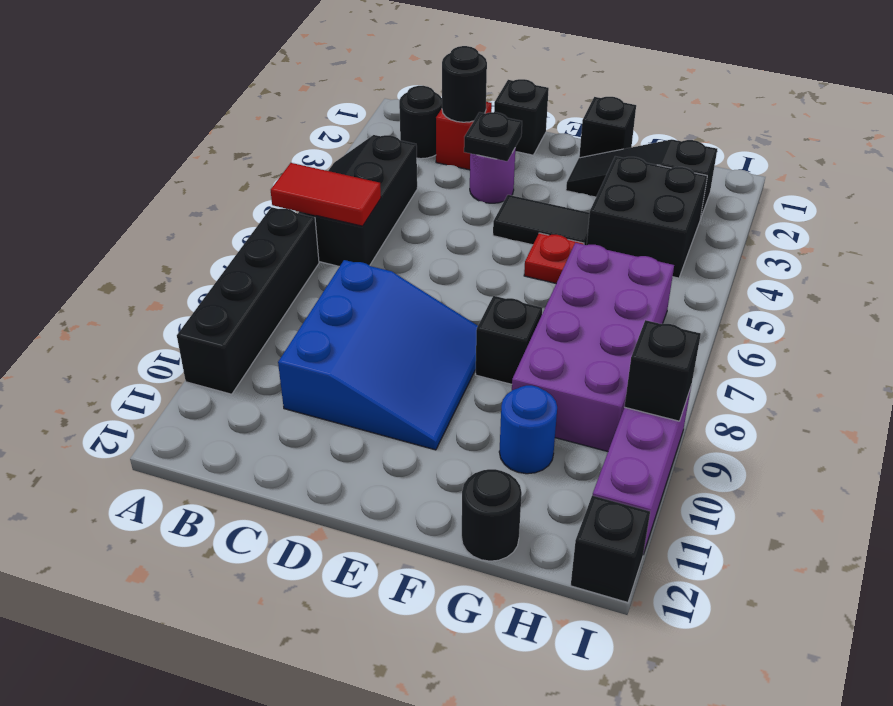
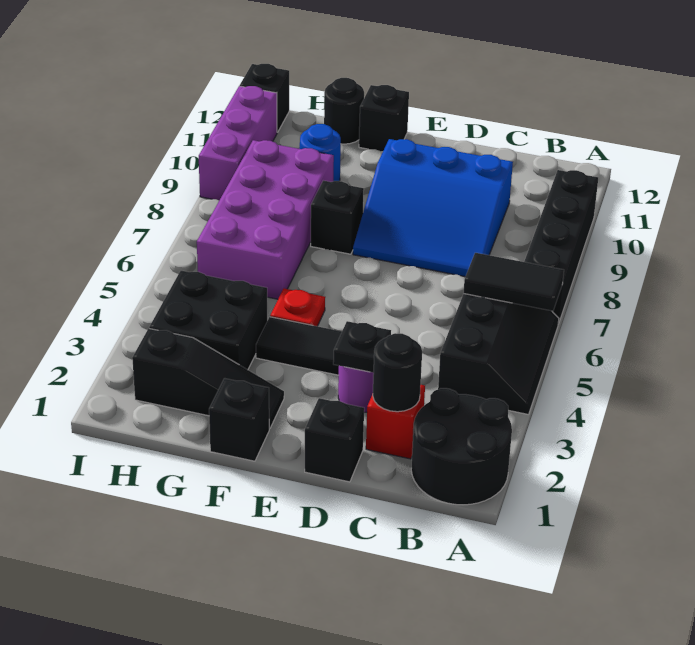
red tile A6:B6 level 2 -> black tile A6:B6 level 2
black round brick B2 level 1 -> black round brick A1:B2 level 1
blue slope C8:E10 level 1 top C -> blue slope C8:E10 level 1 top 10
black brick I9 level 2 -> black brick F12 level 1

